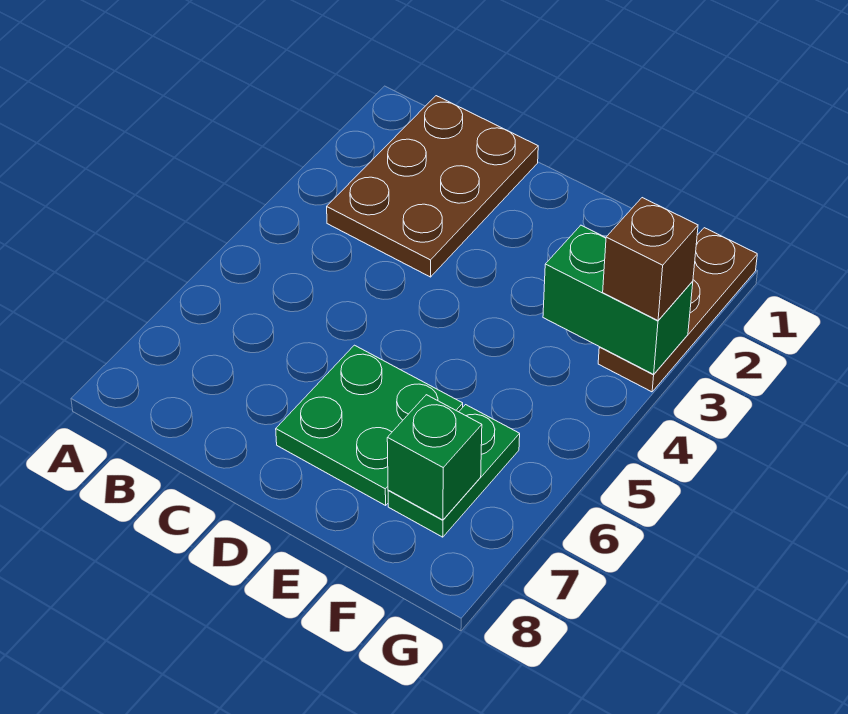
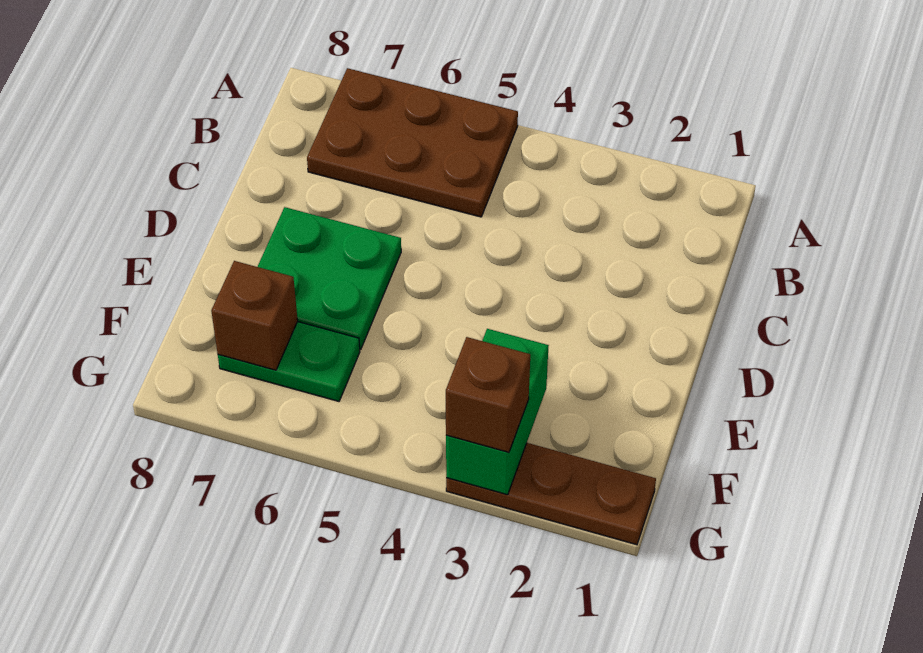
brown plate B1:C3 level 1 -> brown plate A5:B7 level 1
green brick F7 level 2 -> brown brick F7 level 2

